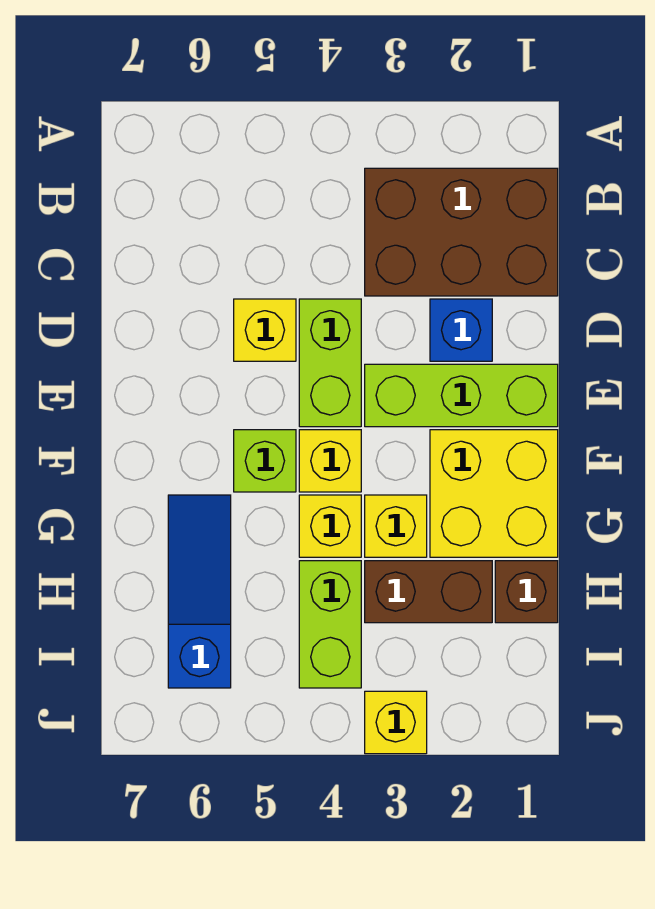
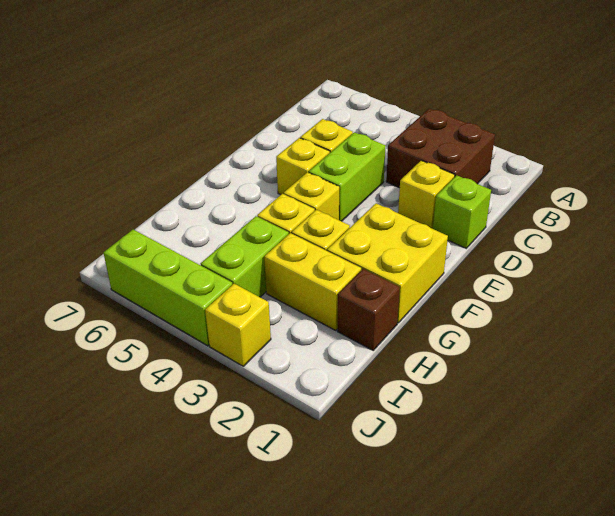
brown brick B1:C3 level 1 -> brown brick B2:C3 level 1
blue brick D2 level 1 -> yellow brick D2 level 1
lime brick E1:E3 level 1 -> lime brick J4:J6 level 1
none -> yellow brick E5 level 1
lime brick F5 level 1 -> lime brick D1 level 1
blue slope G6:I6 level 1 top I -> none
brown brick H2:H3 level 1 -> yellow brick H2:H3 level 1

